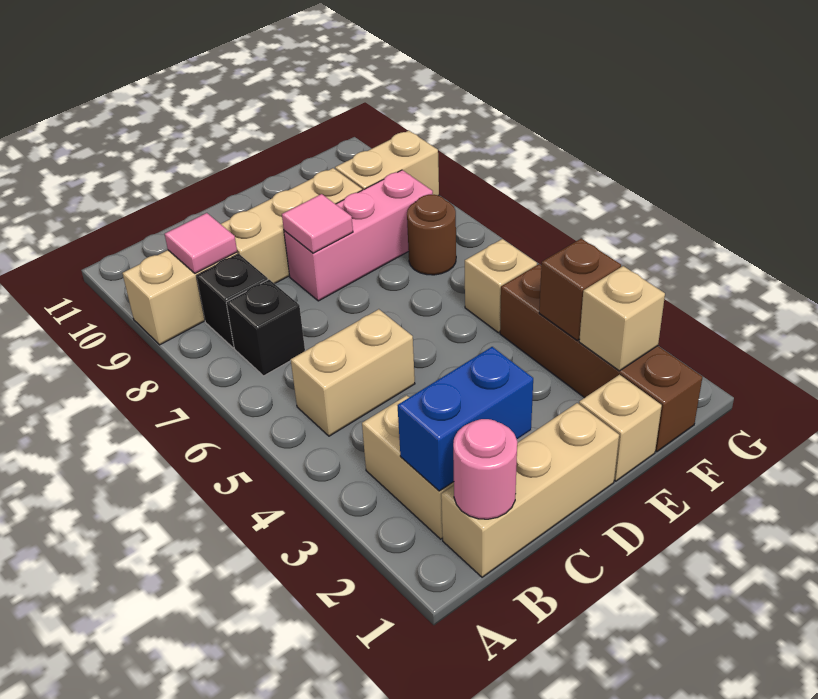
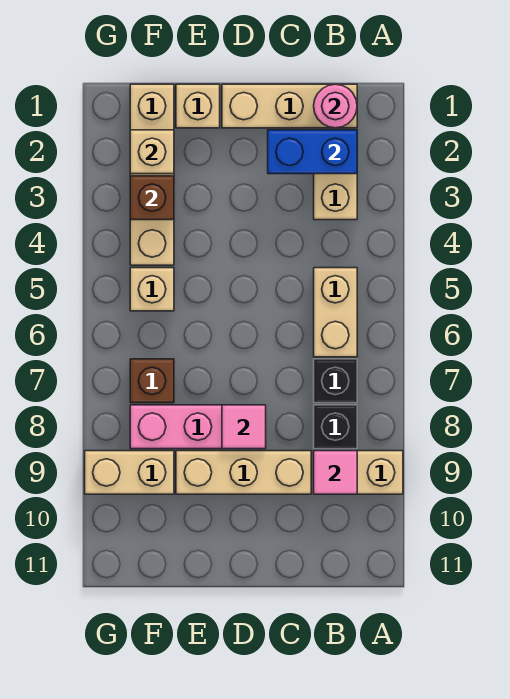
tan brick B5:C5 level 1 -> tan brick B5:B6 level 1
brown brick F1:F4 level 1 -> tan brick F1:F4 level 1
brown round brick F7 level 1 -> brown brick F7 level 1

